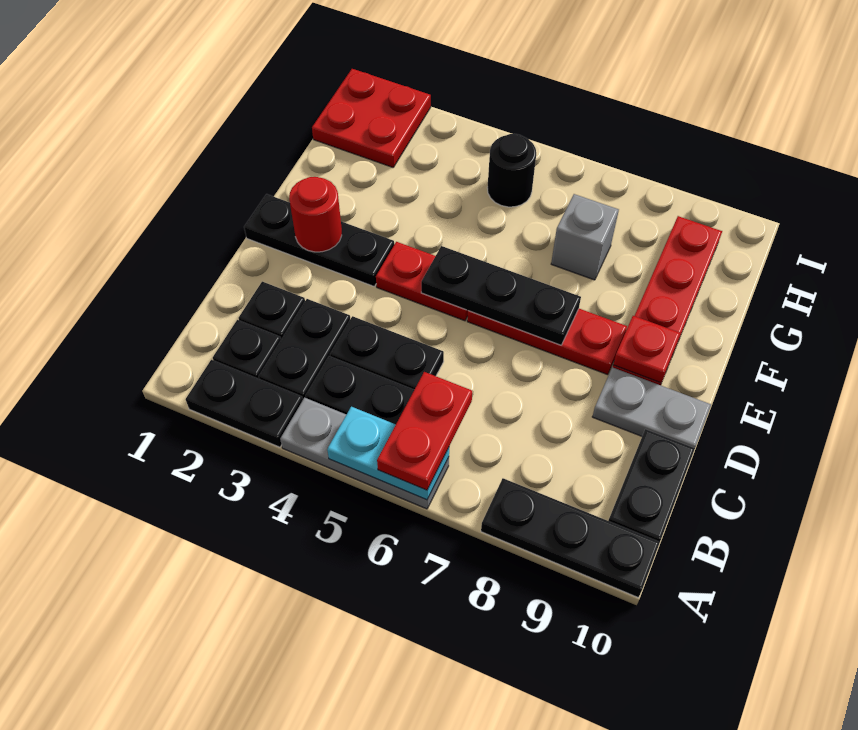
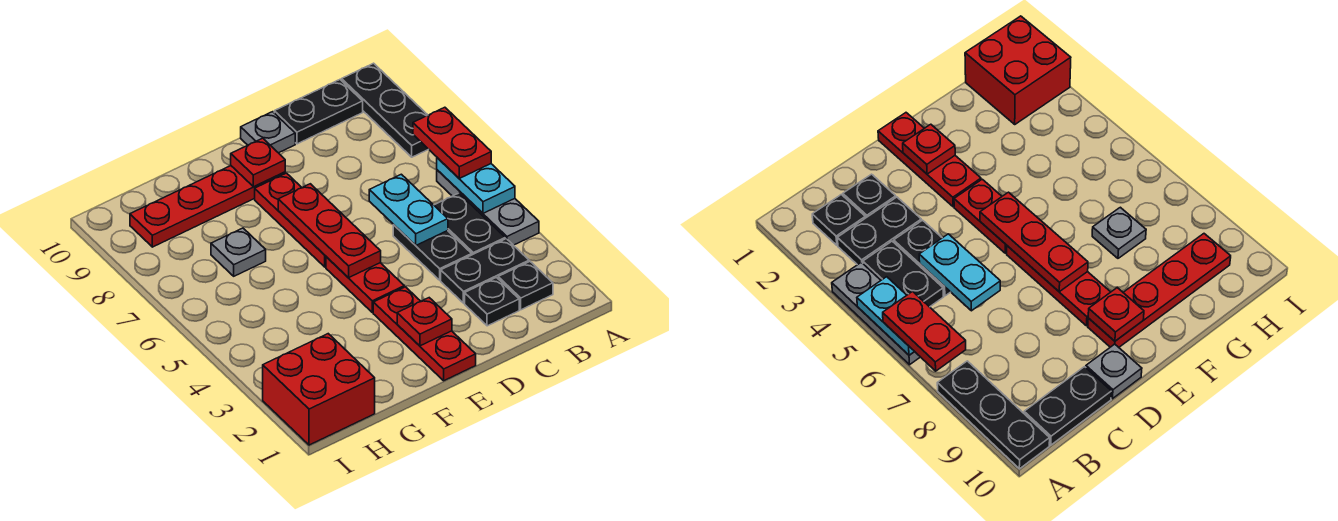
black plate A2:A3 level 1 -> none
red plate A6:B6 level 3 -> red plate A6:A7 level 3
none -> cyan plate C5:C6 level 2
grey plate D9:D10 level 1 -> grey plate D10 level 1
black plate E1:E3 level 1 -> red plate E1:E3 level 1
red round brick E2 level 2 -> red plate E2 level 2
black plate E5:E7 level 2 -> red plate E5:E7 level 2
grey brick G7 level 1 -> grey plate G7 level 1
red plate H1:I2 level 1 -> red brick H1:I2 level 1
black round brick H5 level 1 -> none

